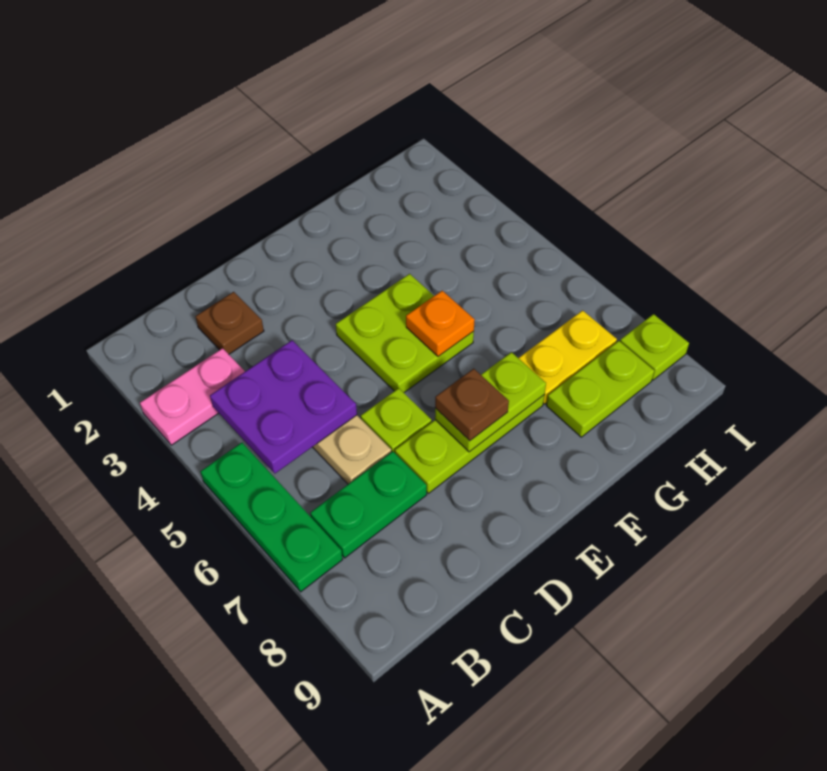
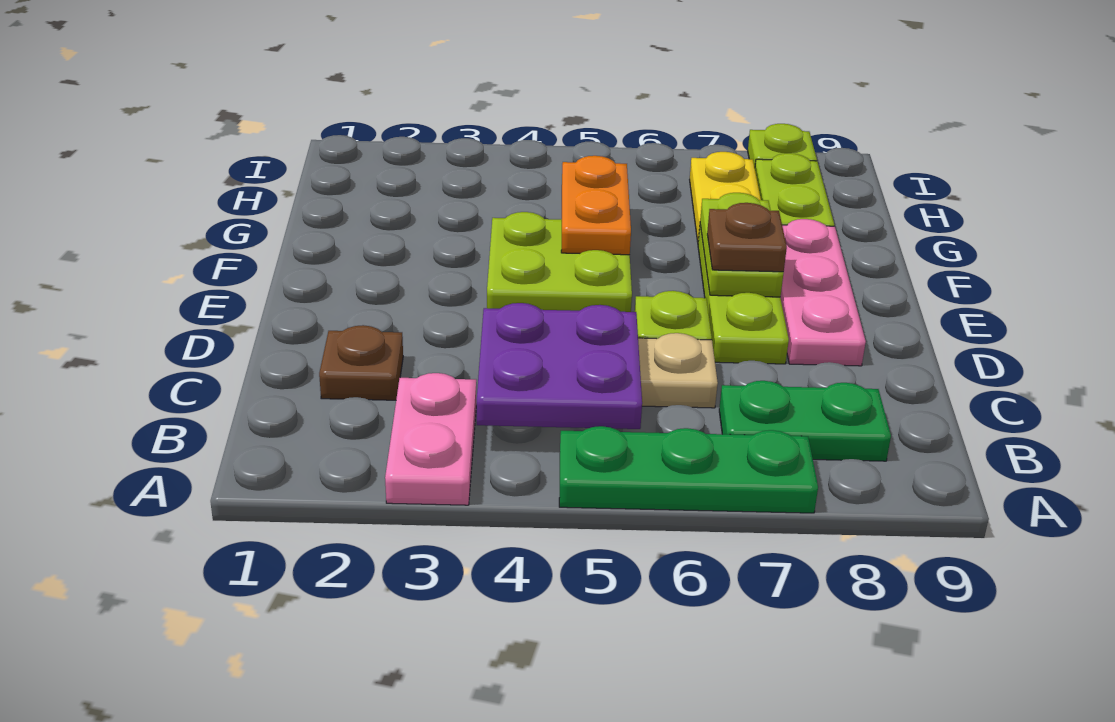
green plate B7:C7 level 1 -> green plate B7:B8 level 1
none -> pink plate D8:F8 level 1
orange plate F5 level 2 -> orange plate F5:G5 level 2

